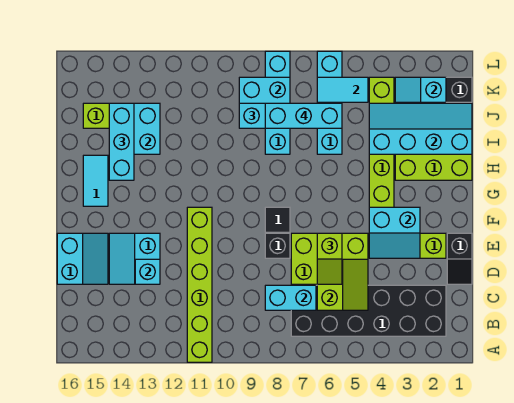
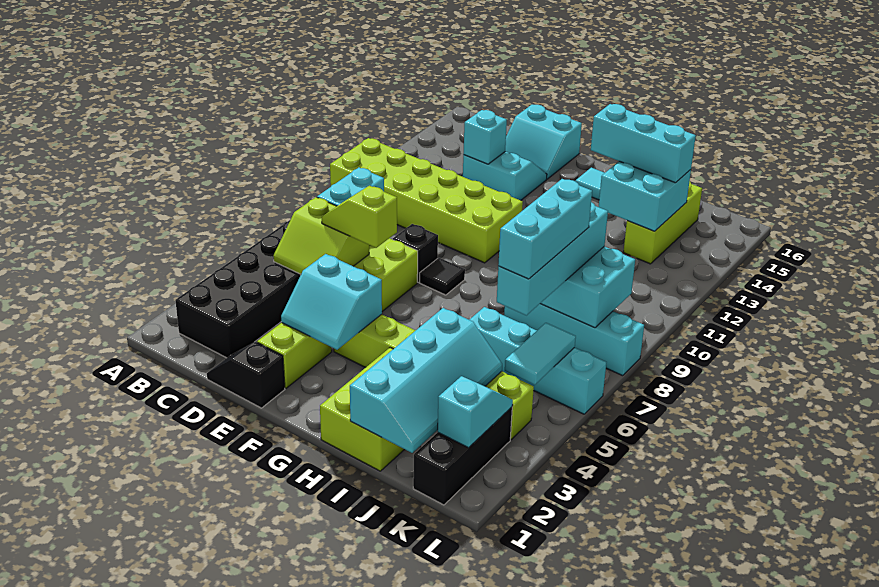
lime brick A11:F11 level 1 -> lime brick A10:F11 level 1
cyan slope E3:F4 level 2 top F -> cyan slope E3:F4 level 2 top 4

